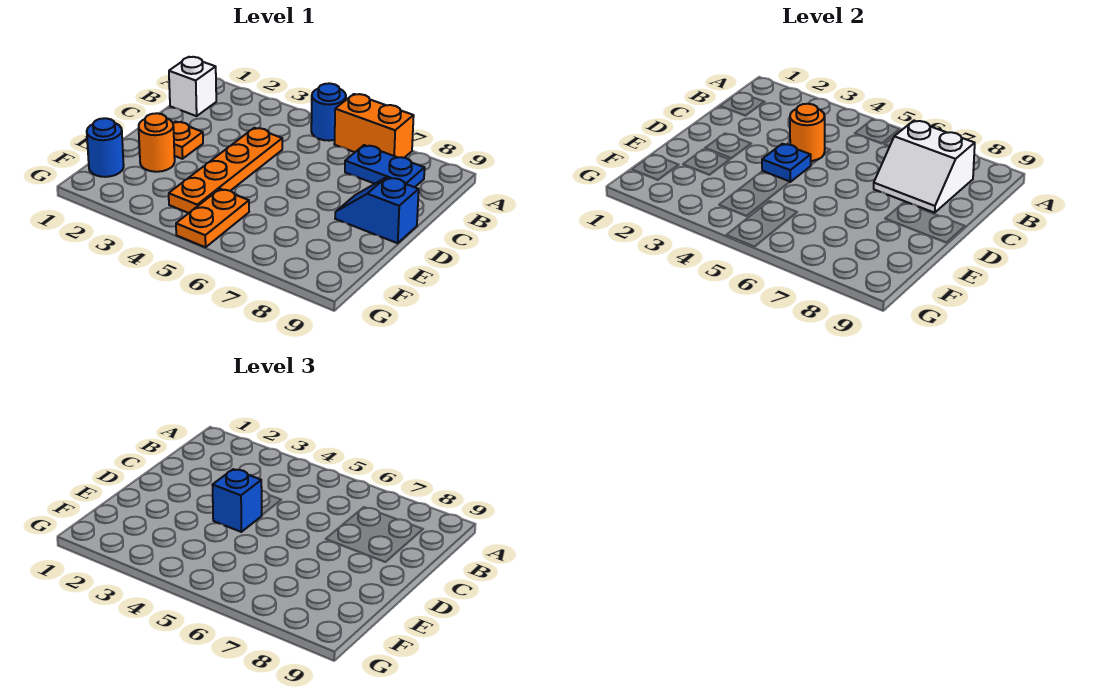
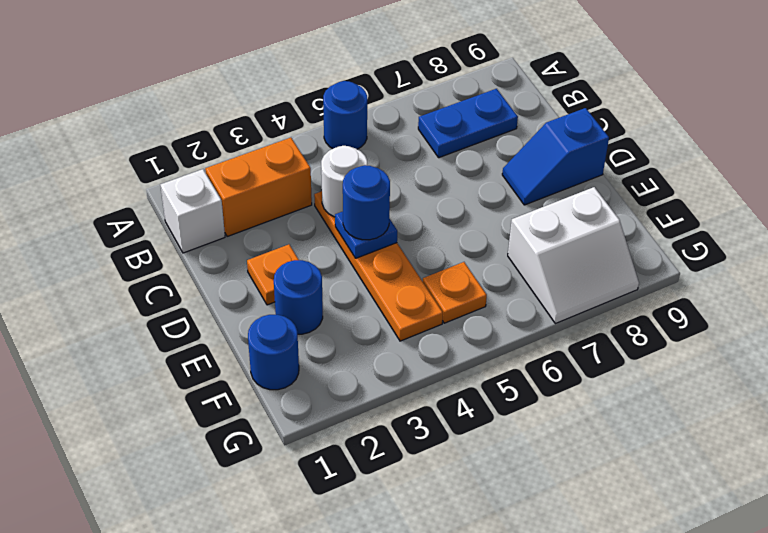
orange brick A6:A7 level 1 -> orange brick B2:B3 level 1
white slope B7:C8 level 2 top B -> white slope F7:G8 level 1 top F
orange round brick C4 level 2 -> white round brick C4 level 2
blue brick D4 level 3 -> blue round brick D4 level 3
orange round brick E2 level 1 -> blue round brick E2 level 1
orange plate F5:G5 level 1 -> orange plate F5 level 1

